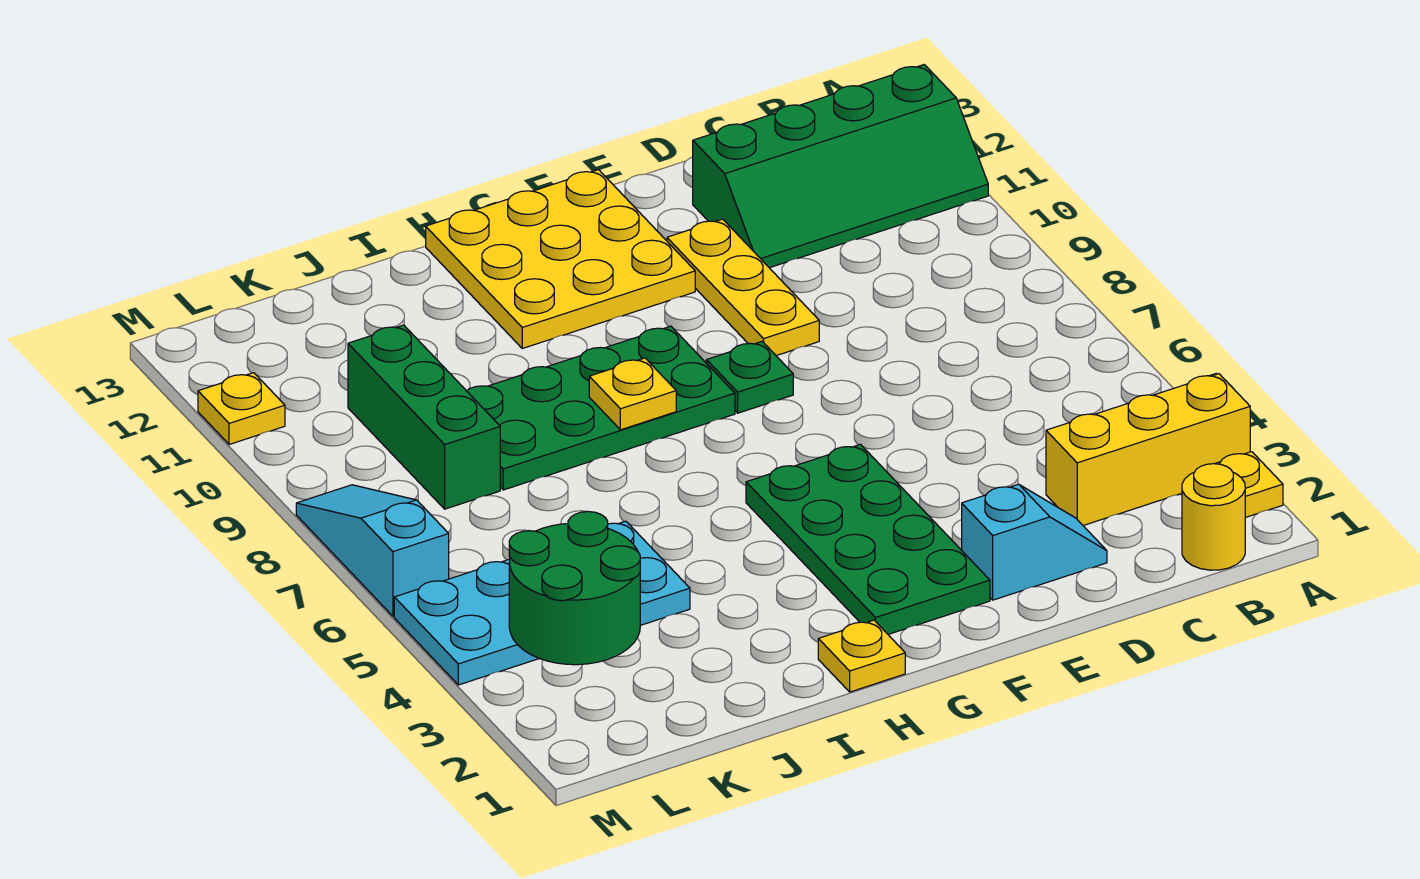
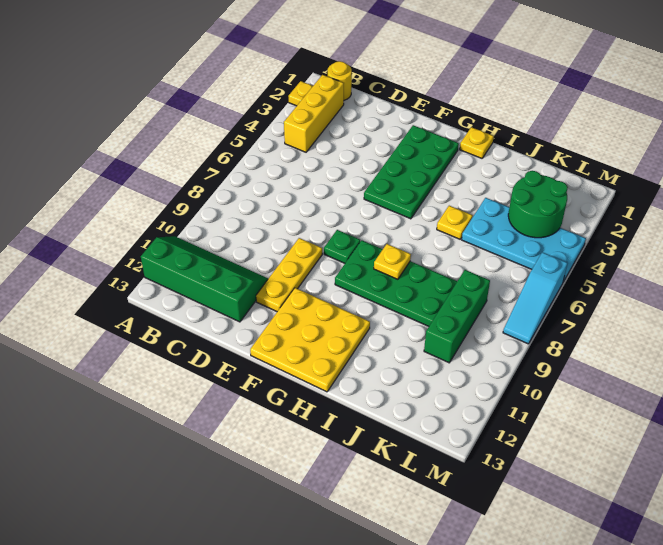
yellow brick A3:C3 level 1 -> yellow brick B2:B4 level 1
cyan slope D2:E2 level 1 top E -> none
yellow plate M11 level 1 -> yellow plate I5 level 1

